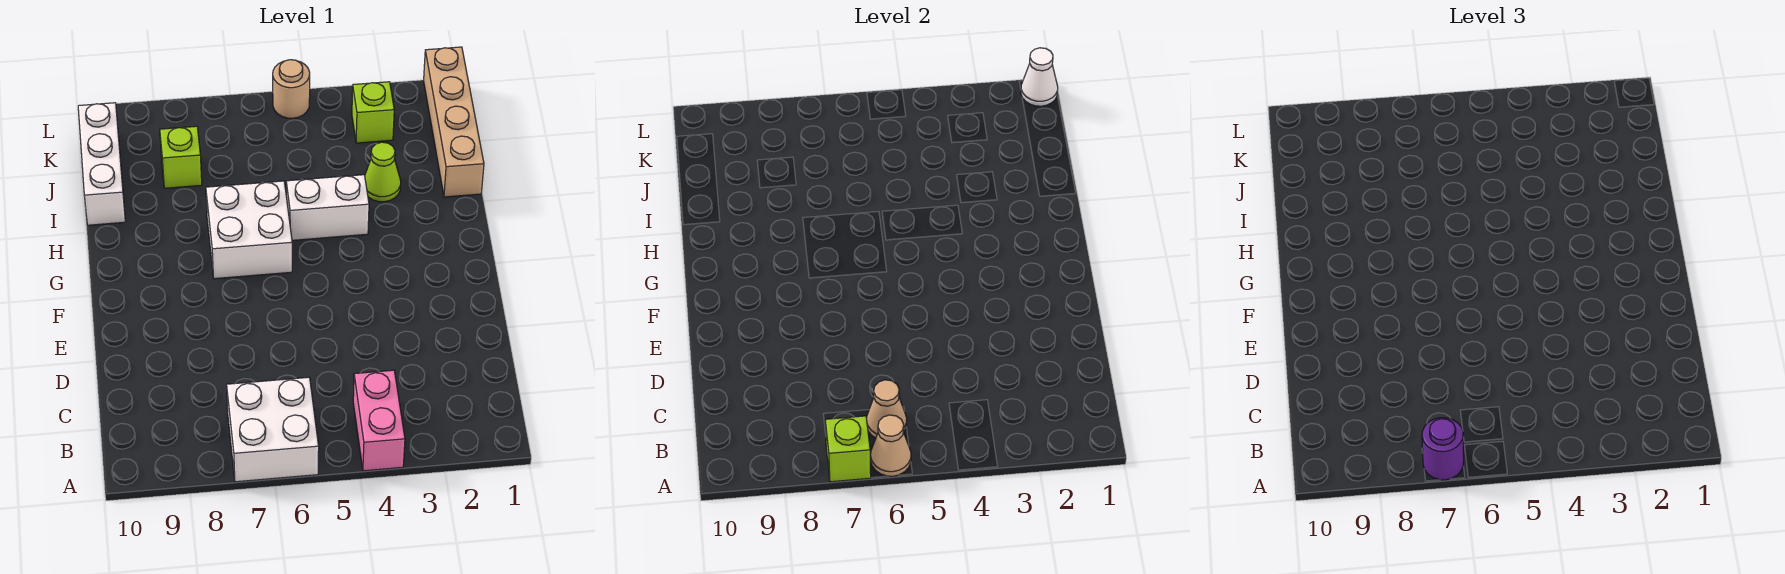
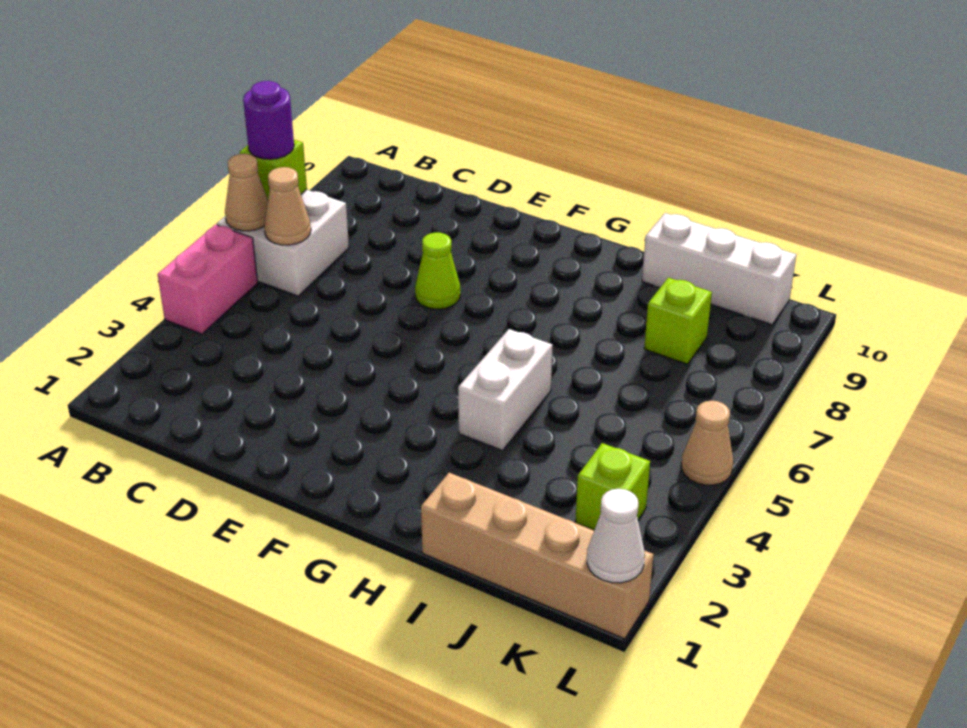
pink brick A4:B4 level 1 -> pink brick A4:A5 level 1
white brick G6:H7 level 1 -> none
lime cone I3 level 1 -> lime cone E7 level 1
tan round brick L5 level 1 -> tan cone L5 level 1

